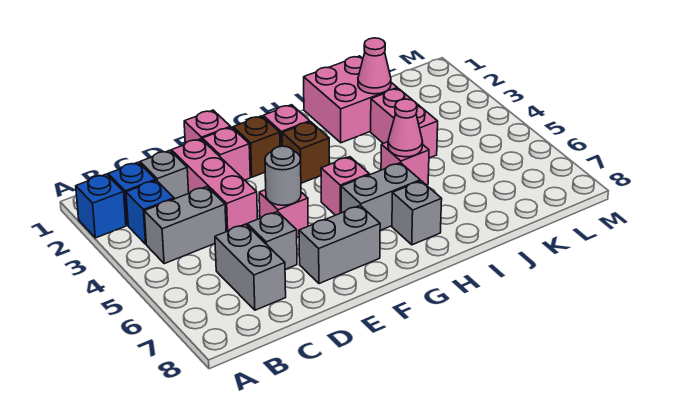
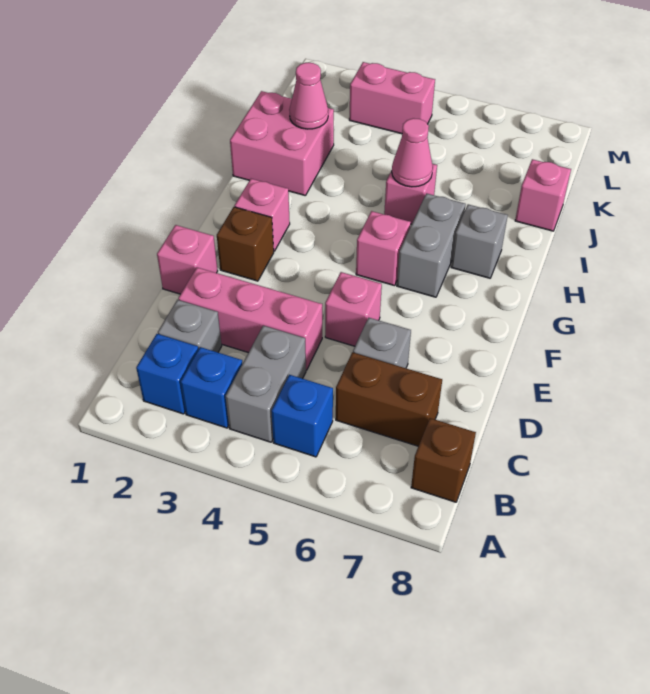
blue brick A2 level 1 -> blue brick B5 level 1
grey brick C6:C7 level 1 -> brown brick C6:C7 level 1
pink brick E2 level 1 -> pink brick J8 level 1
grey round brick E5 level 2 -> none
grey brick E7:F7 level 1 -> none
brown brick G3 level 1 -> brown brick B8 level 1
pink brick J3:J4 level 1 -> pink brick L3:L4 level 1

